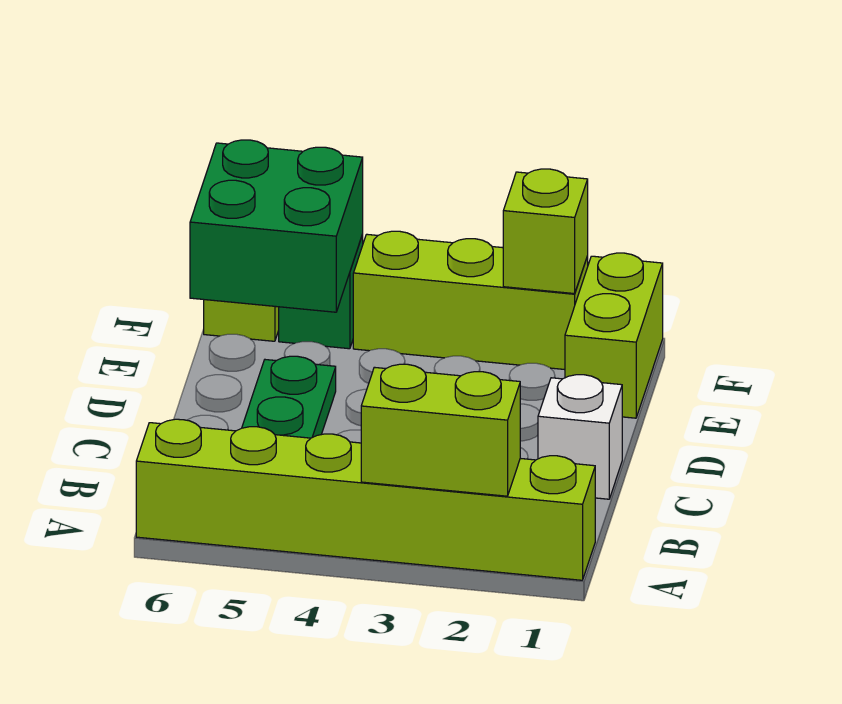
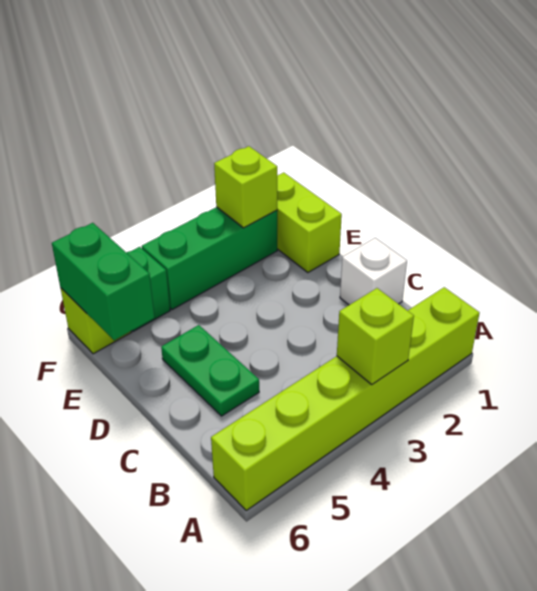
lime brick A2:A3 level 2 -> lime brick A3 level 2
green brick E5:F6 level 2 -> green brick E6:F6 level 2
lime brick F2:F4 level 1 -> green brick F2:F4 level 1

